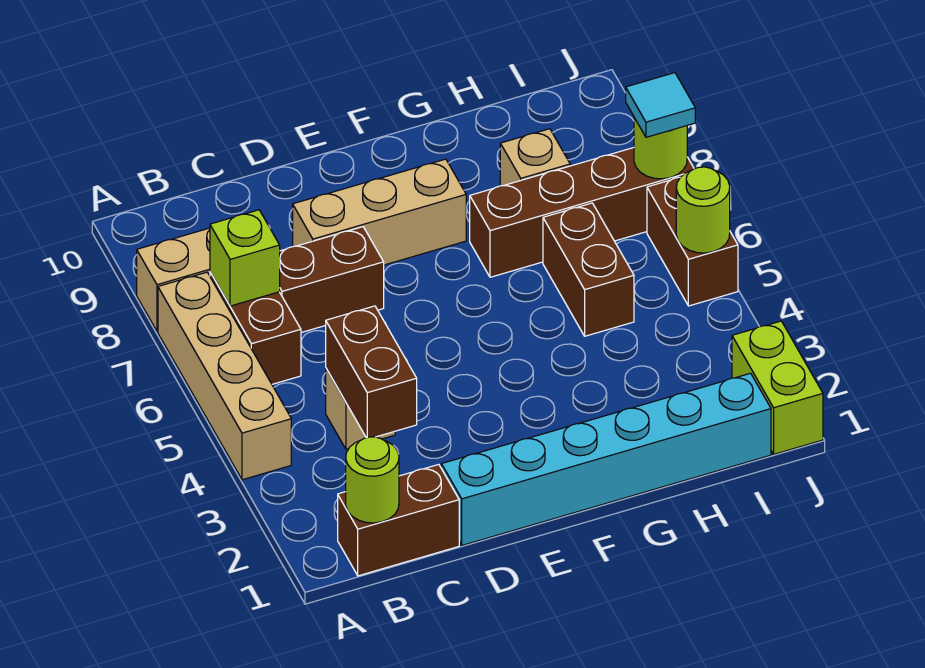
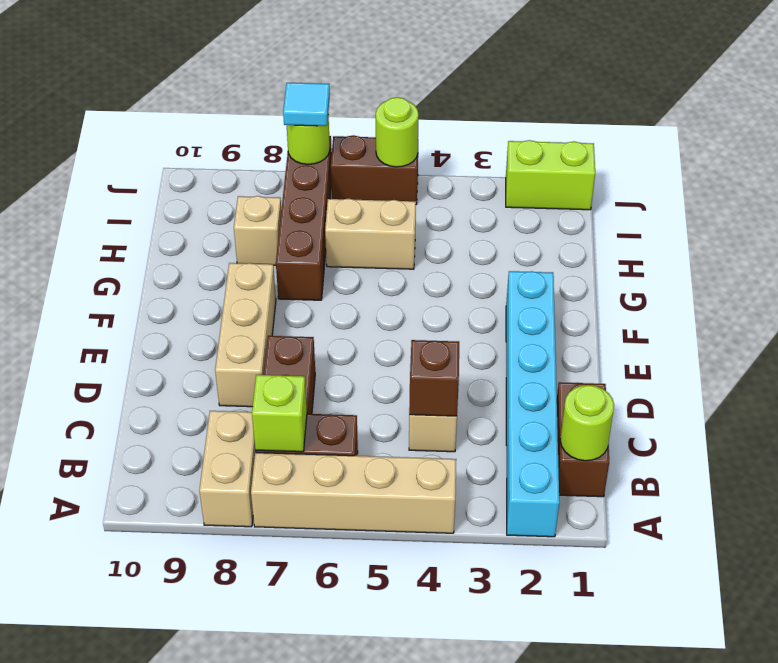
brown brick C3:C4 level 2 -> brown brick C4 level 2
cyan brick D1:I1 level 1 -> cyan brick A2:F2 level 1
brown brick H5:H6 level 1 -> tan brick H5:H6 level 1

